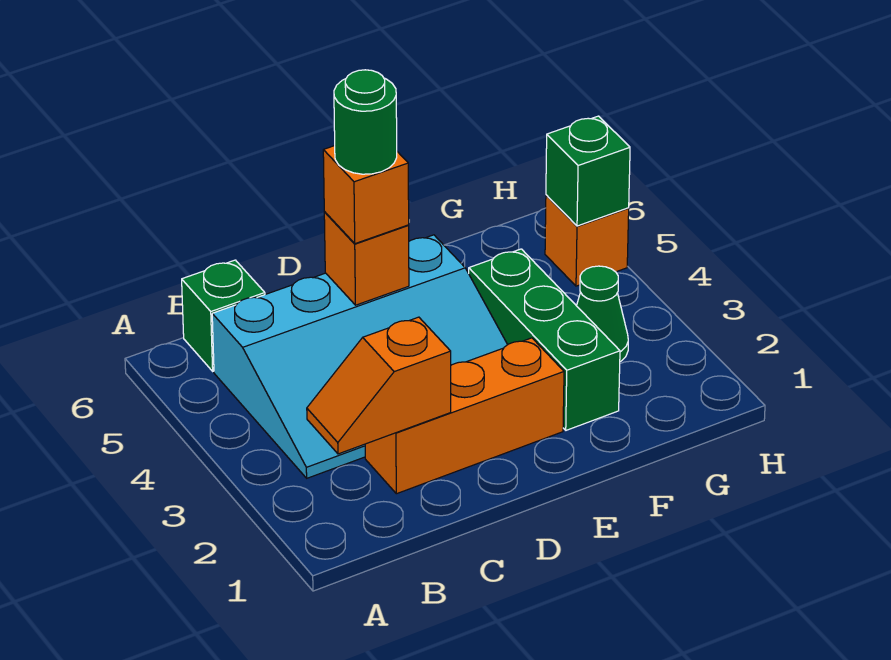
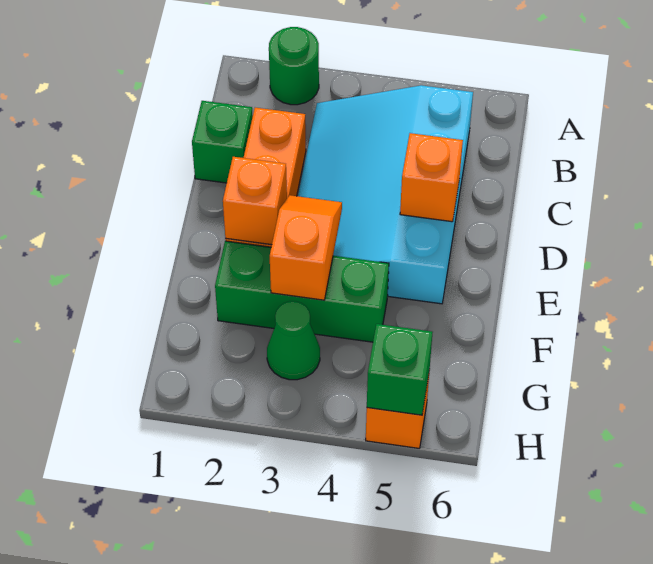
orange slope B2:C2 level 2 top C -> orange slope E3:F3 level 2 top F
green brick B6 level 1 -> green brick C1 level 1
orange brick D5 level 3 -> orange brick E2 level 2
green round brick D5 level 4 -> green round brick A2 level 1

